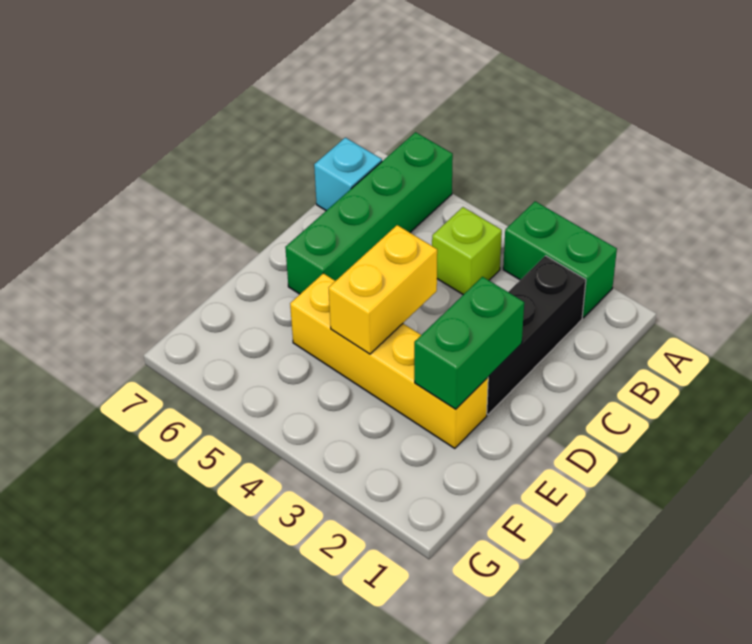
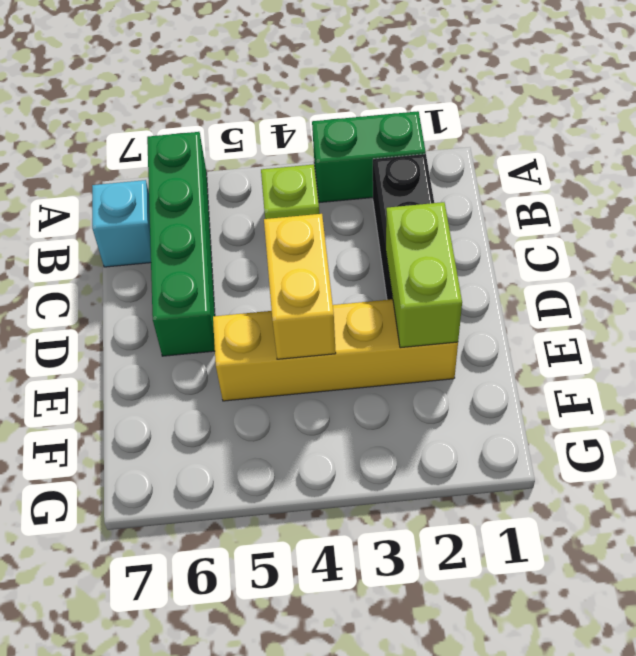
green brick D2:E2 level 2 -> lime brick D2:E2 level 2

